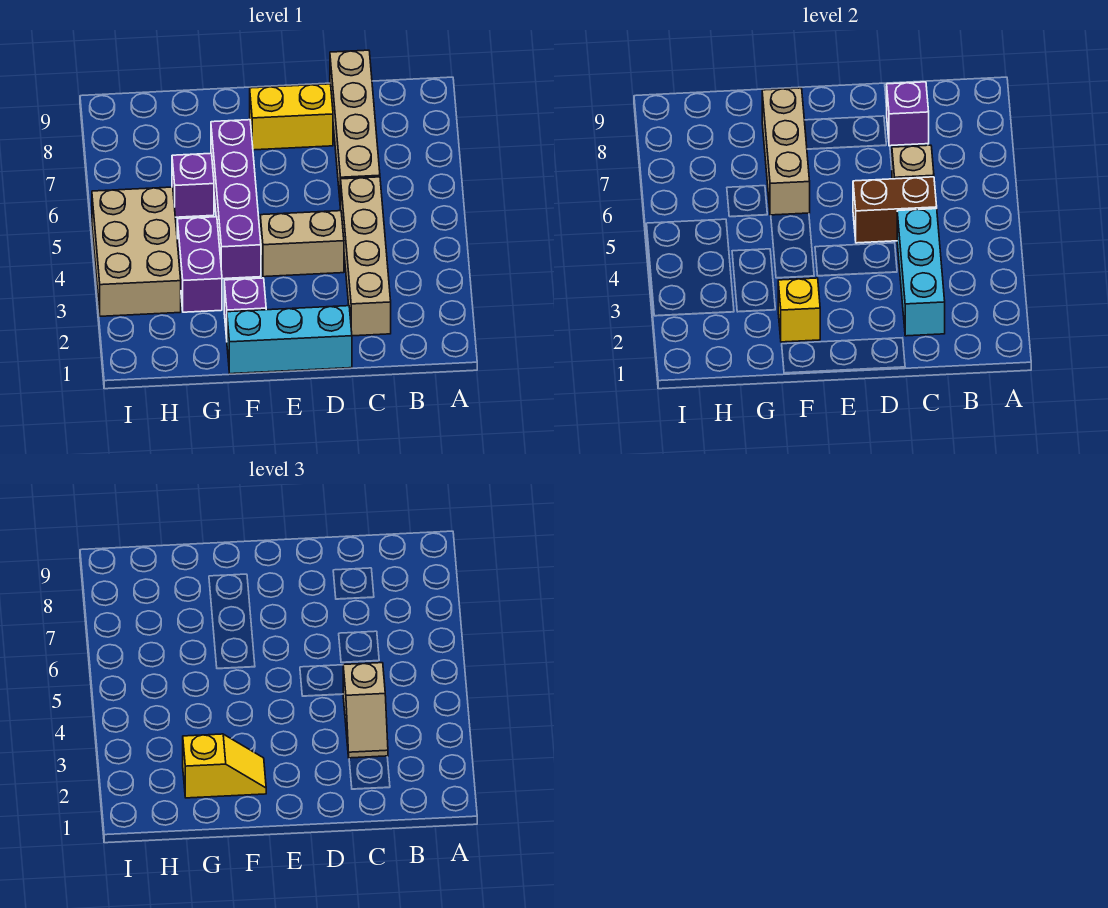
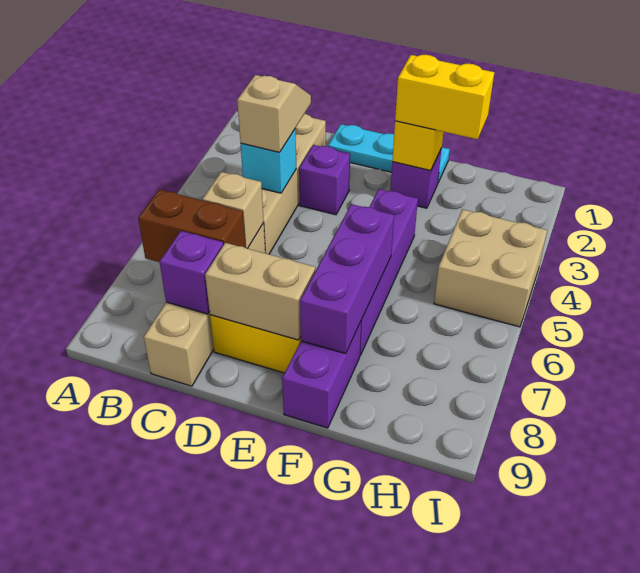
cyan brick C2:C4 level 2 -> cyan brick C4 level 2
brown brick C5:D5 level 2 -> brown brick B7:C7 level 2
cyan brick D1:F1 level 1 -> cyan plate D1:F1 level 1
tan brick D4:E4 level 1 -> tan brick D8:E8 level 2
yellow slope F2:G2 level 3 top G -> yellow brick F2:G2 level 3
tan brick F6:F8 level 2 -> purple brick F6:F8 level 2
purple brick G3:G4 level 1 -> purple brick F8:F9 level 1
purple brick G6 level 1 -> purple brick D3 level 1
tan brick H3:I5 level 1 -> tan brick H4:I5 level 1

